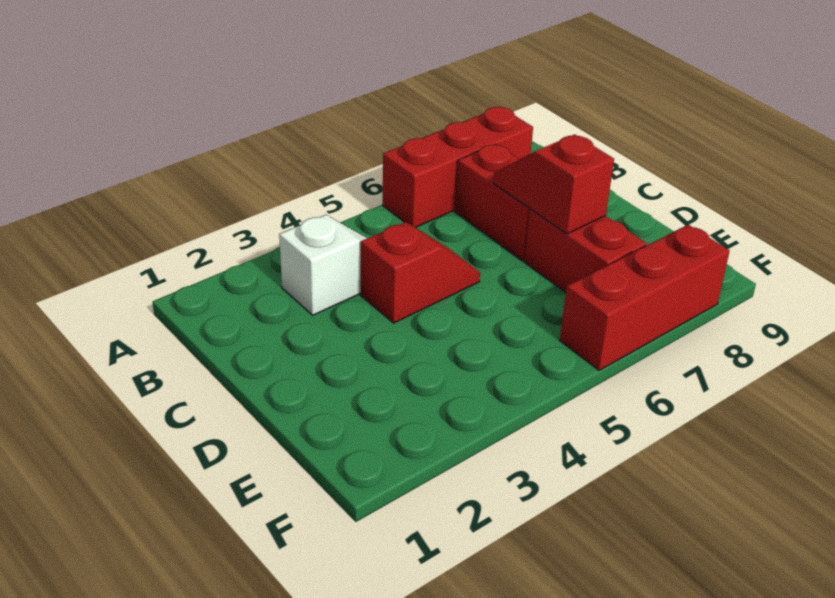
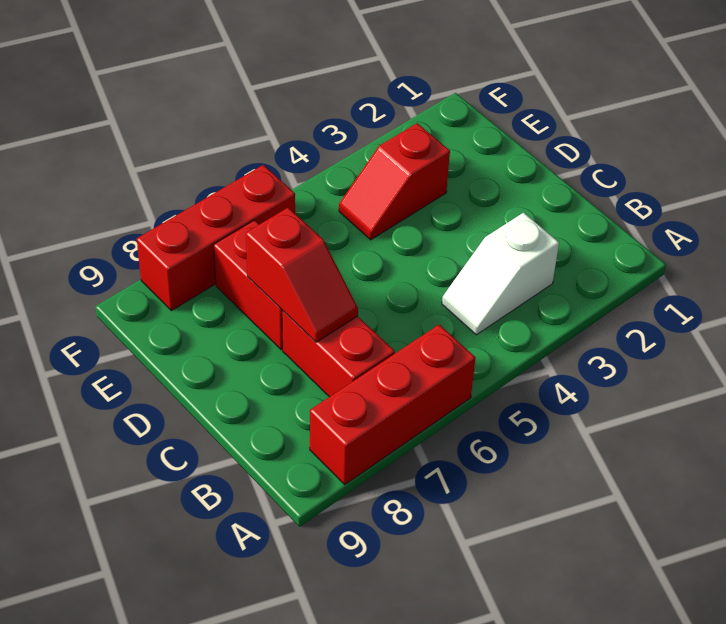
red slope C4:C5 level 1 top 4 -> red slope E3:E4 level 1 top 3

